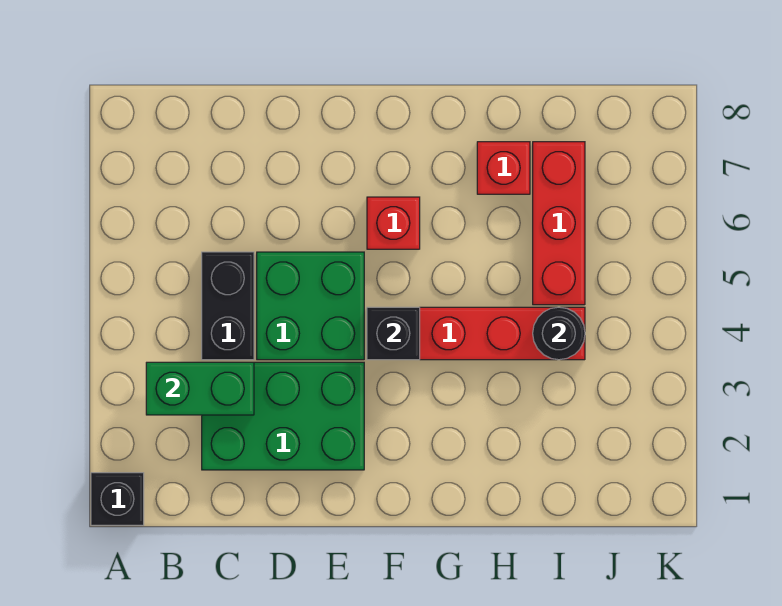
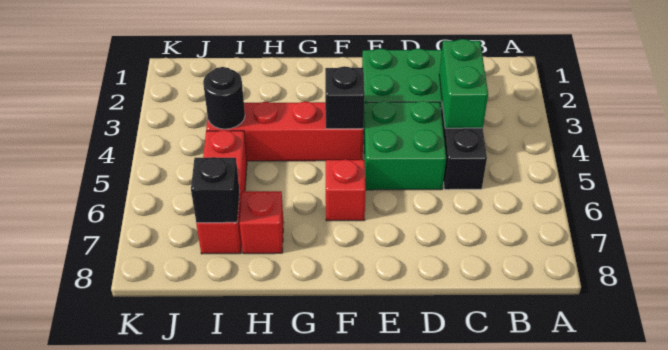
black brick A1 level 1 -> black brick I7 level 2
green brick B3:C3 level 2 -> green brick C3:C4 level 2

